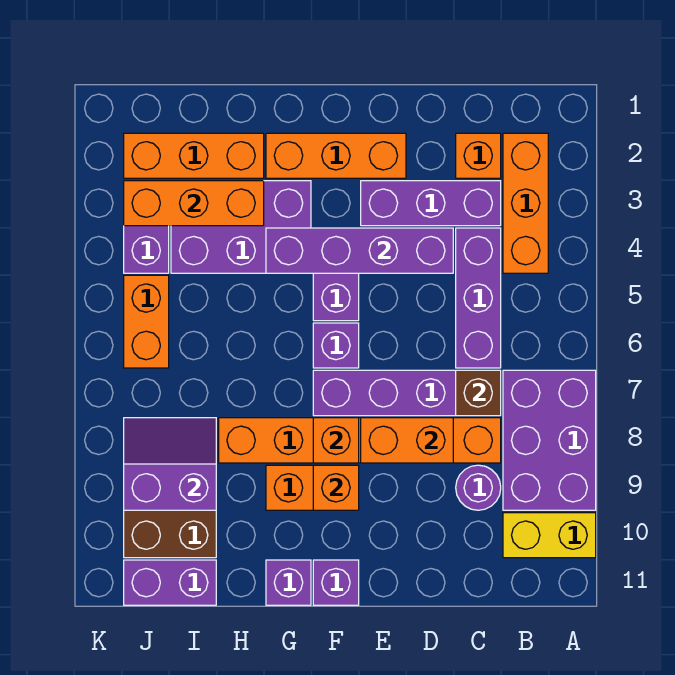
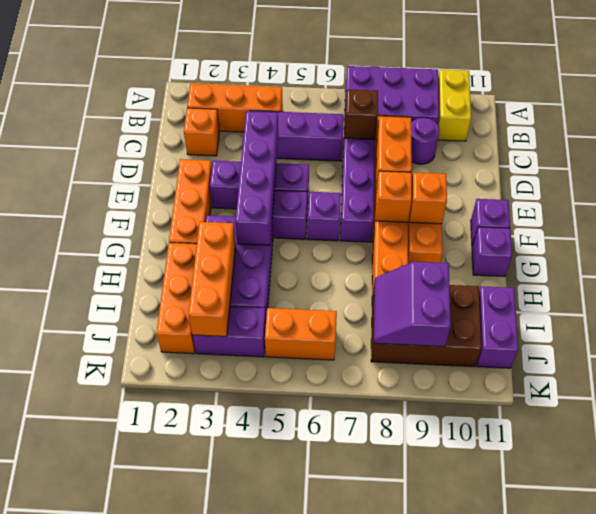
purple brick C3:E3 level 1 -> purple brick E3:E5 level 1

